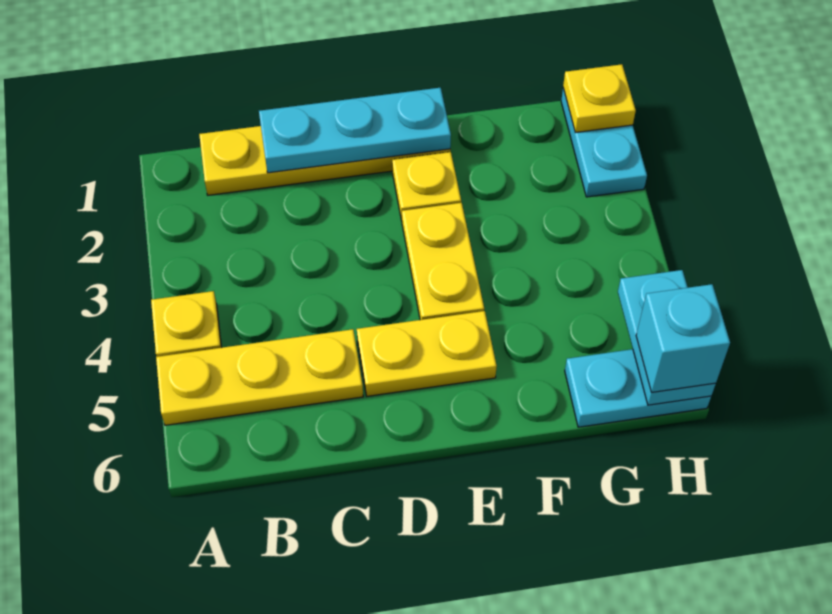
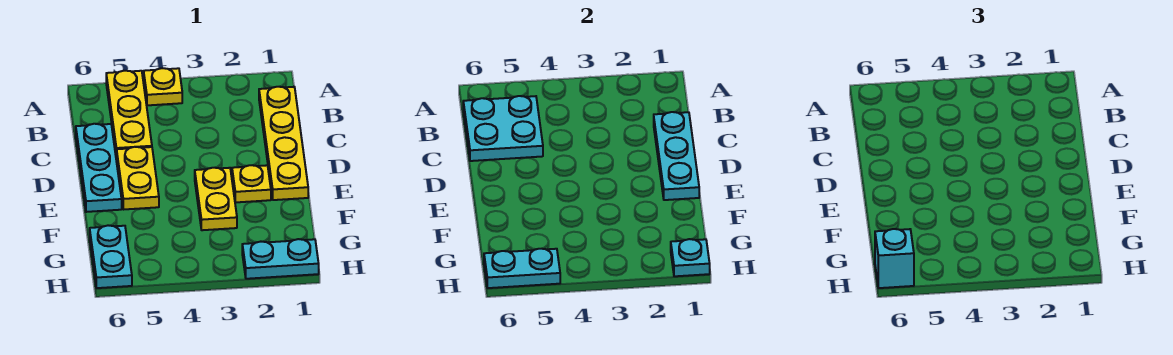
none -> cyan plate B5:C6 level 2
none -> cyan plate C6:E6 level 1
yellow plate E3:E4 level 1 -> yellow plate E3:F3 level 1
yellow plate H1 level 2 -> cyan plate H1 level 2

